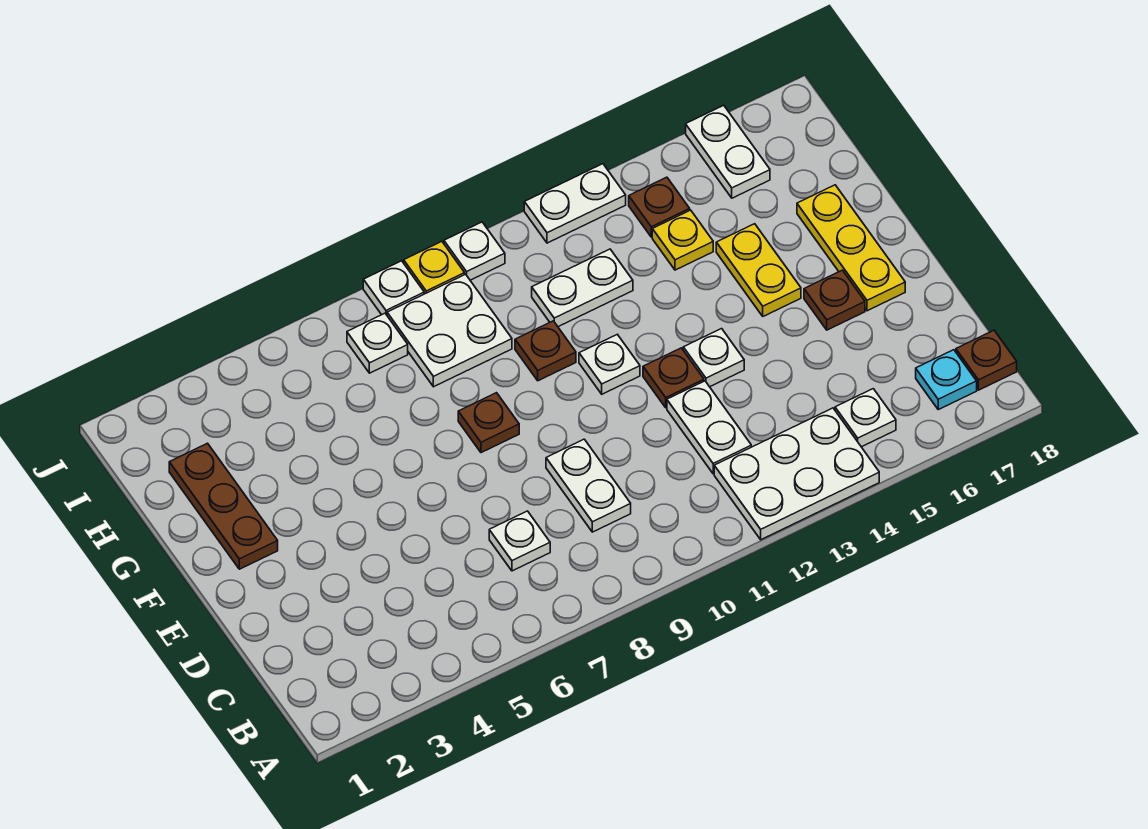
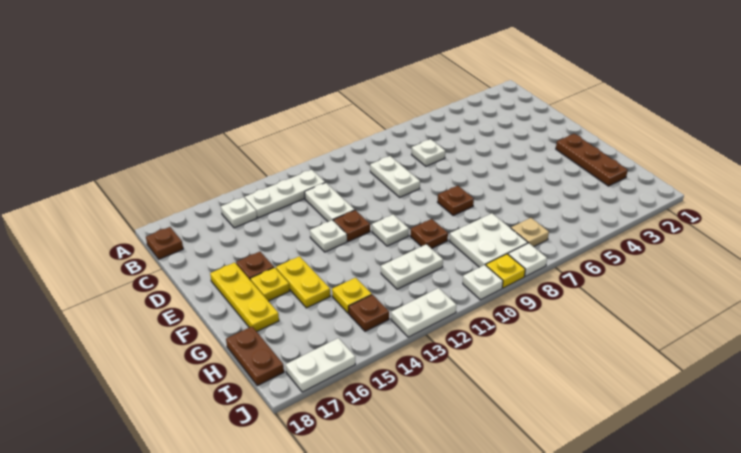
white plate A12:B14 level 1 -> white plate B12:B14 level 1
cyan plate B17 level 1 -> none
none -> yellow plate F16 level 1
none -> brown plate H18:I18 level 1
white plate I7 level 1 -> tan plate I7 level 1
white plate I16:J16 level 1 -> white plate J16:J17 level 1

